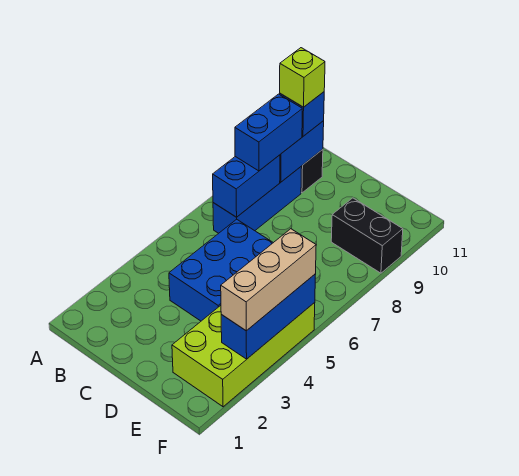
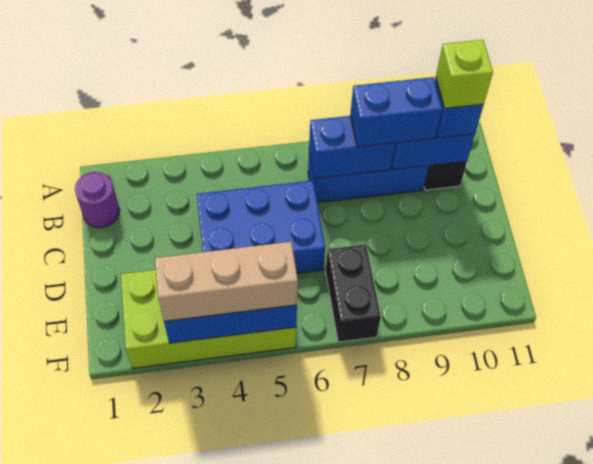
none -> purple round brick B1 level 1
black brick E9:F9 level 1 -> black brick E7:F7 level 1

